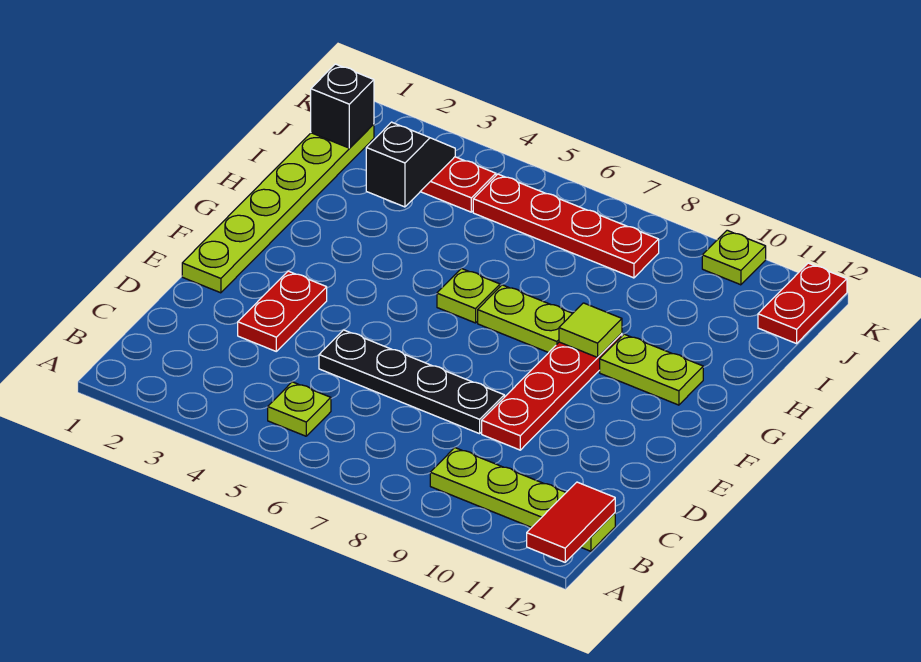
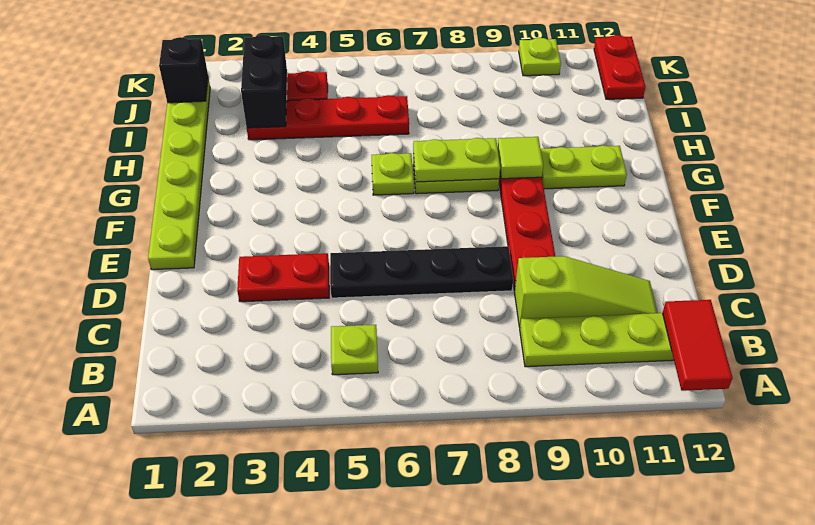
none -> lime slope C9:C11 level 1 top 9
red plate D3:E3 level 1 -> red plate D3:D4 level 1
none -> lime plate G7:G8 level 2
black slope I3:J3 level 2 top I -> black brick I3:J3 level 2
red plate J5:J8 level 1 -> red plate I3:I6 level 1

